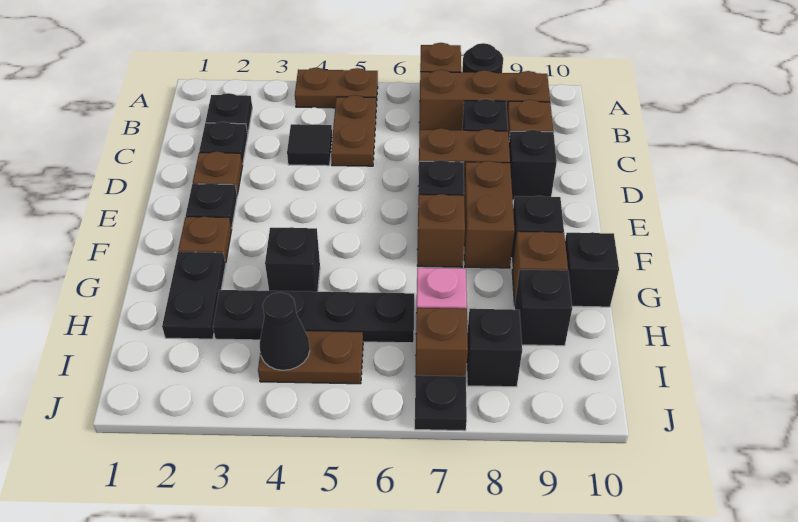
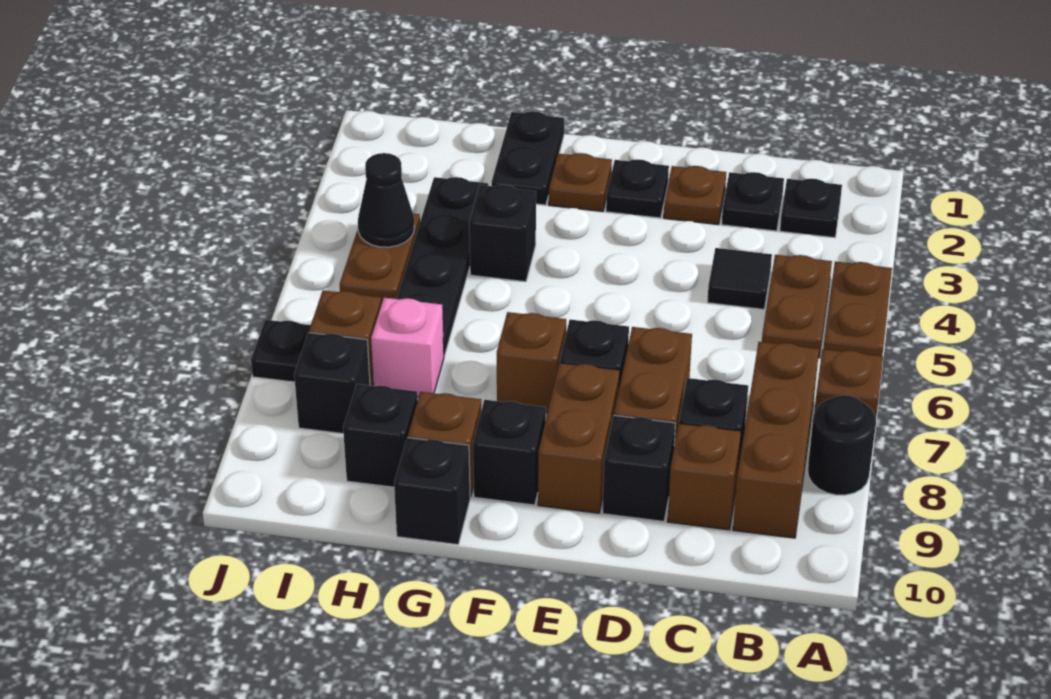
brown plate B5:C5 level 1 -> brown plate B4:B5 level 1
brown brick E8:F8 level 1 -> brown brick E8:E9 level 1
black plate G2:H2 level 1 -> black plate G1:G2 level 1

